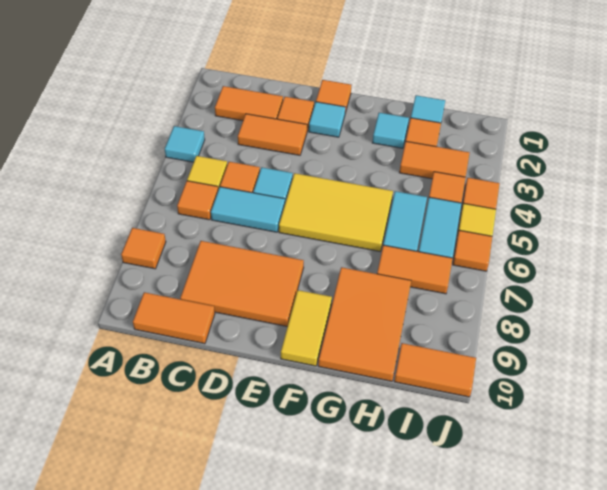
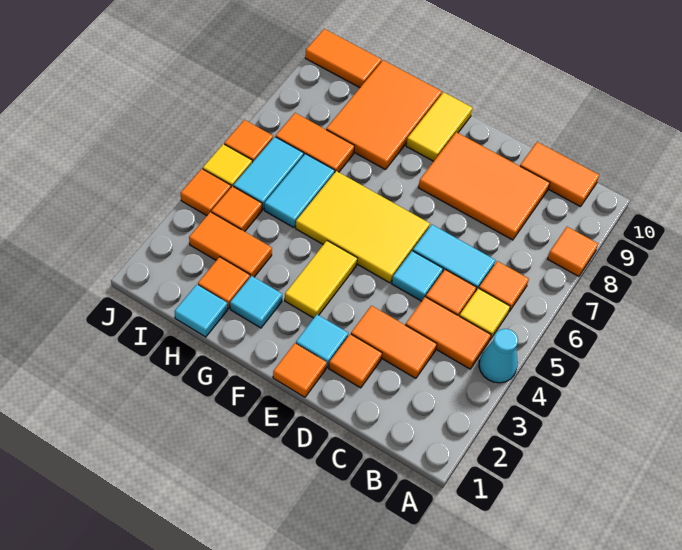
cyan tile A4 level 1 -> cyan cone A4 level 1
orange tile B2:C2 level 1 -> orange tile B4:C4 level 1
none -> yellow tile F3:F4 level 1

